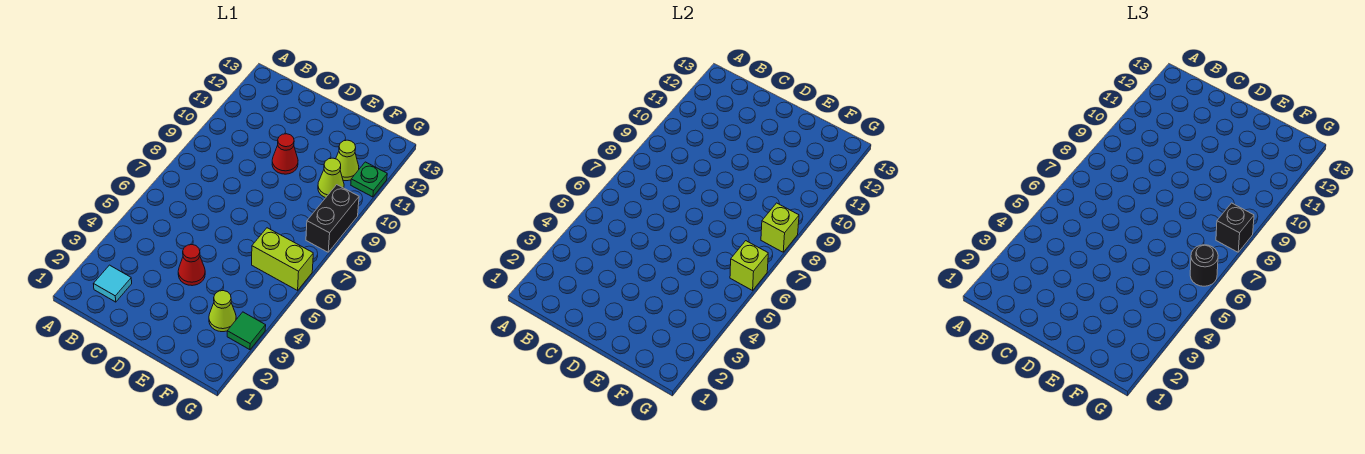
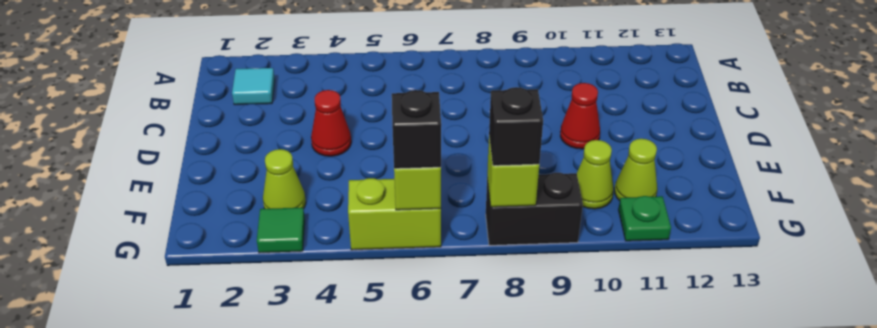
lime brick F6:G6 level 1 -> lime brick G5:G6 level 1
black round brick G6 level 3 -> black brick G6 level 3

